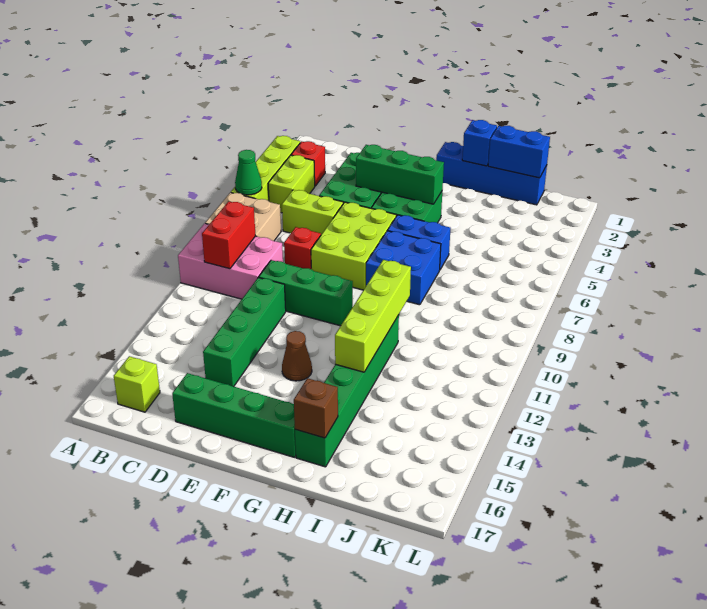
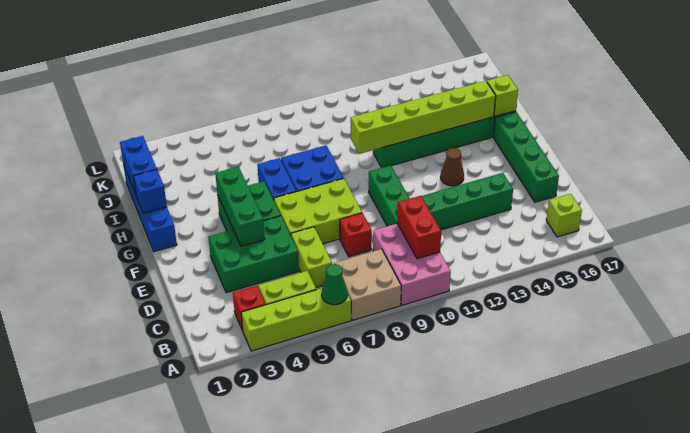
red brick B9:B10 level 2 -> red brick B10:C10 level 2
lime brick H10:H13 level 2 -> lime brick H10:H15 level 2
brown brick H16 level 2 -> lime brick H16 level 2

